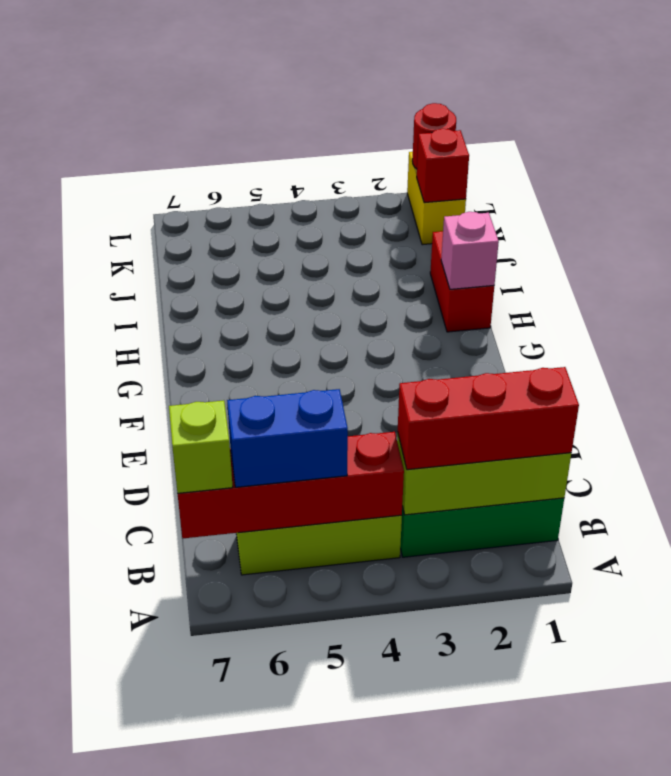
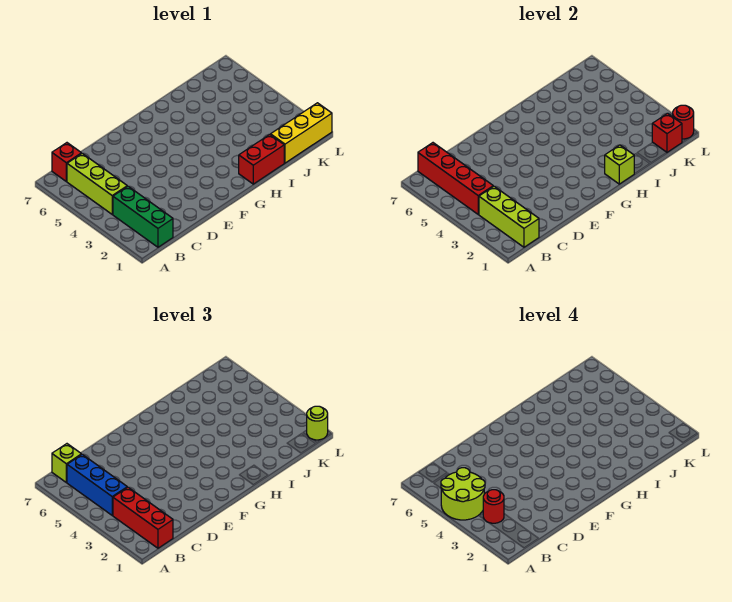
none -> lime round brick A4:B5 level 4
none -> red round brick B3 level 4
blue brick B5:B6 level 3 -> blue brick B4:B6 level 3
none -> red brick B7 level 1
pink brick H1 level 2 -> lime brick H1 level 2
yellow brick K1:L1 level 1 -> yellow brick J1:L1 level 1
none -> lime round brick L1 level 3

